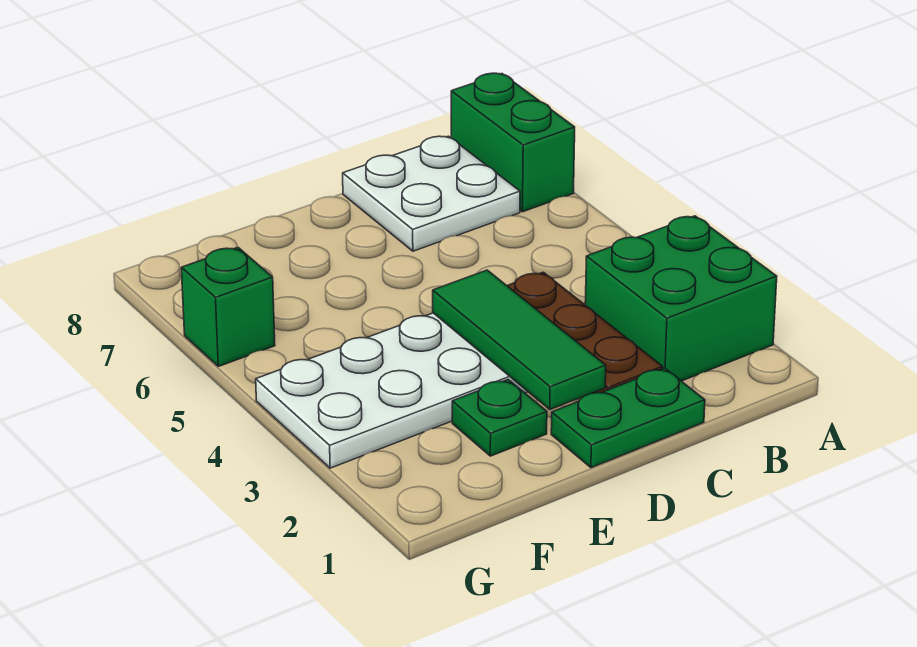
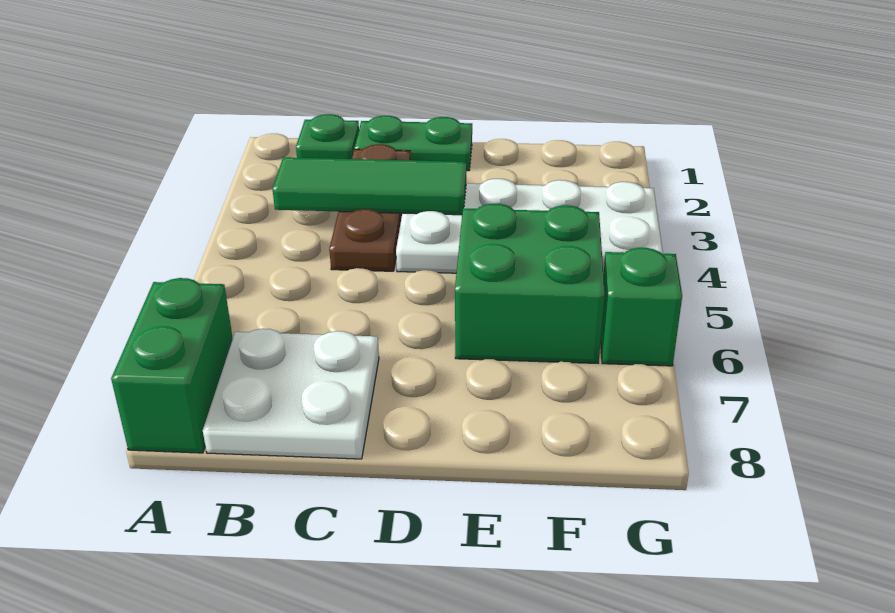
green brick A2:B3 level 1 -> green brick E5:F6 level 1
green tile D2:D4 level 2 -> green tile B3:D3 level 2
green plate E2 level 1 -> green plate B1 level 1

